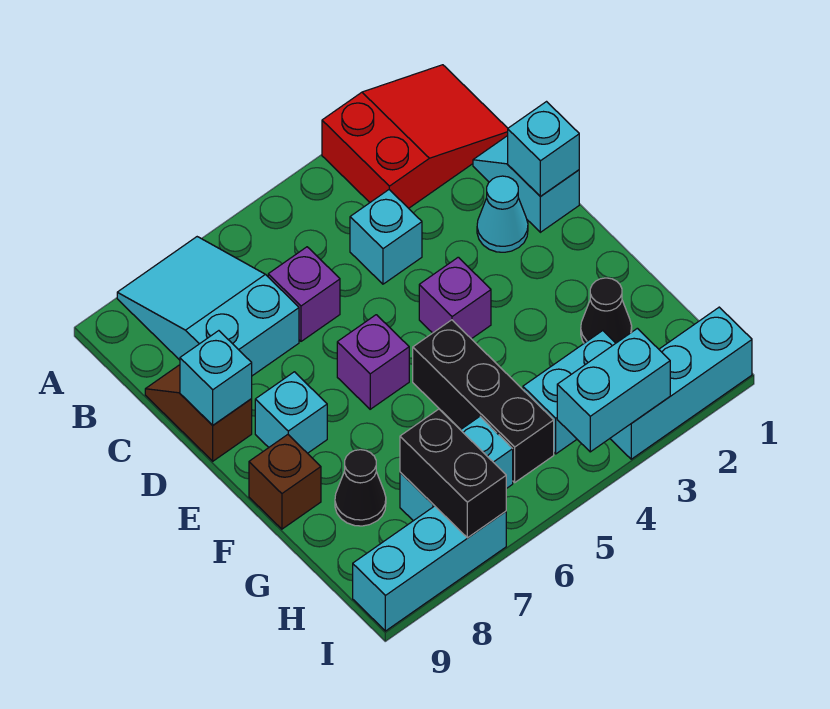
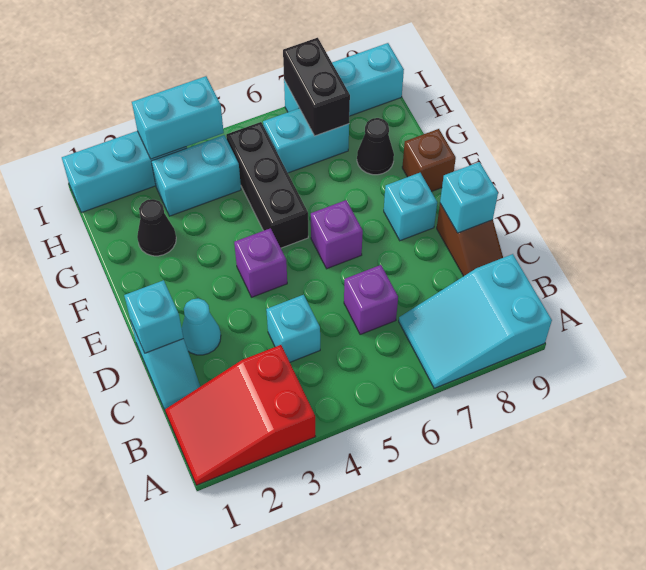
cyan slope A7:C8 level 1 top C -> cyan slope A7:B9 level 1 top 9

